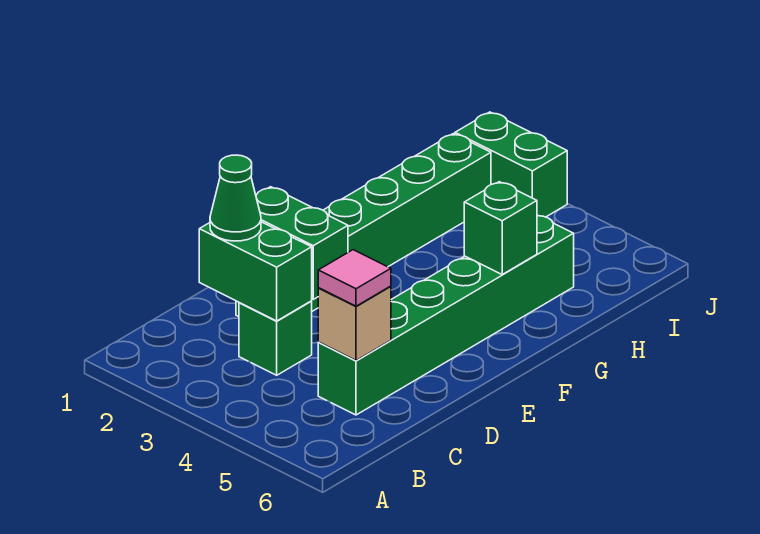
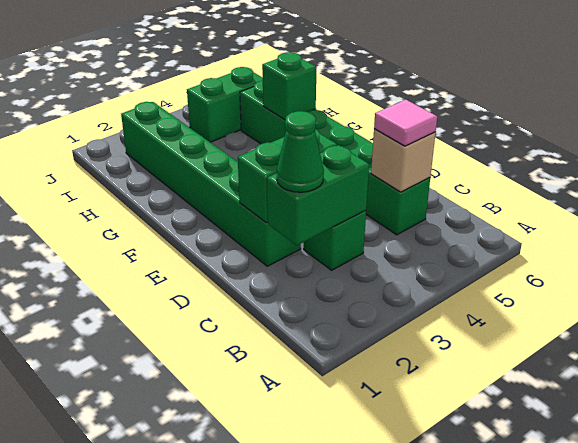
green brick J2:J3 level 1 -> green brick I4:I5 level 1

